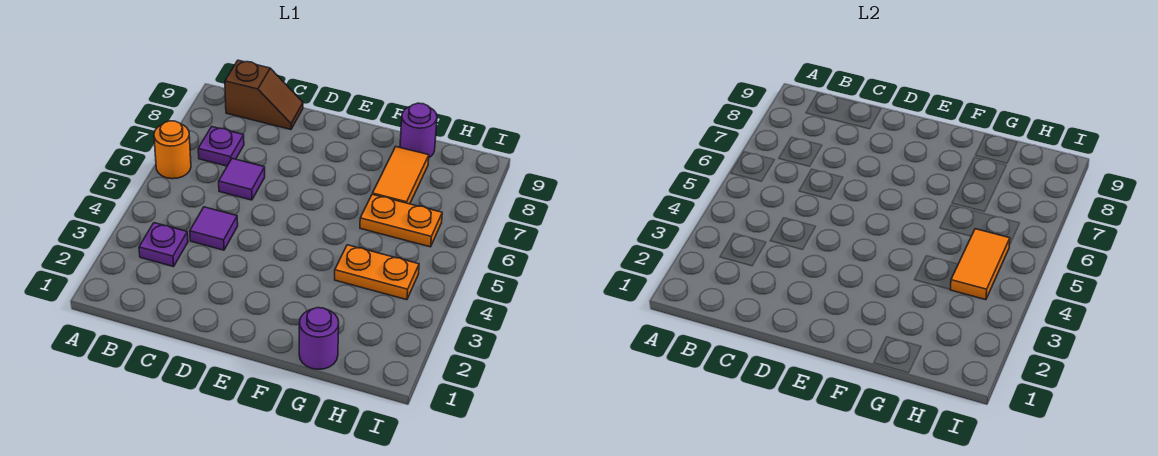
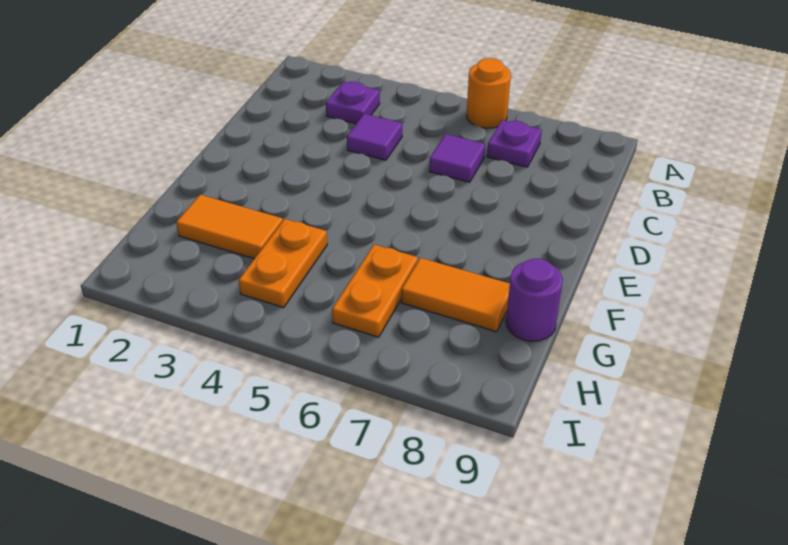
brown slope B9:C9 level 1 top B -> none
purple round brick G1 level 1 -> none
orange tile H4:H5 level 2 -> orange tile G2:G3 level 1

